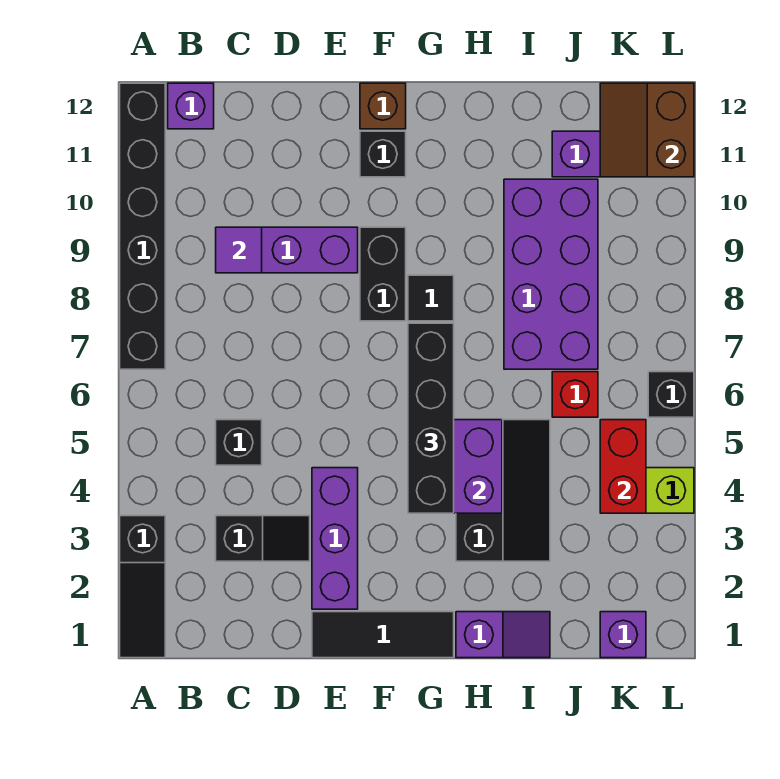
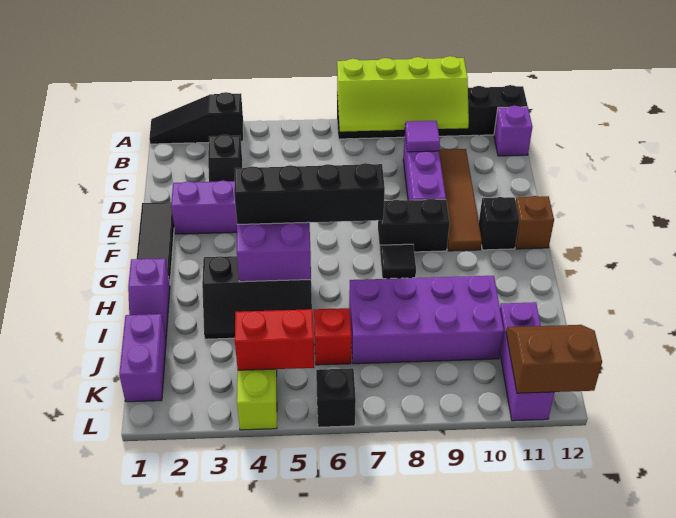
none -> lime slope A7:B10 level 2 top A
black brick C5 level 1 -> none
none -> brown tile C10:F10 level 1
purple brick K1 level 1 -> purple brick J1:K1 level 1

